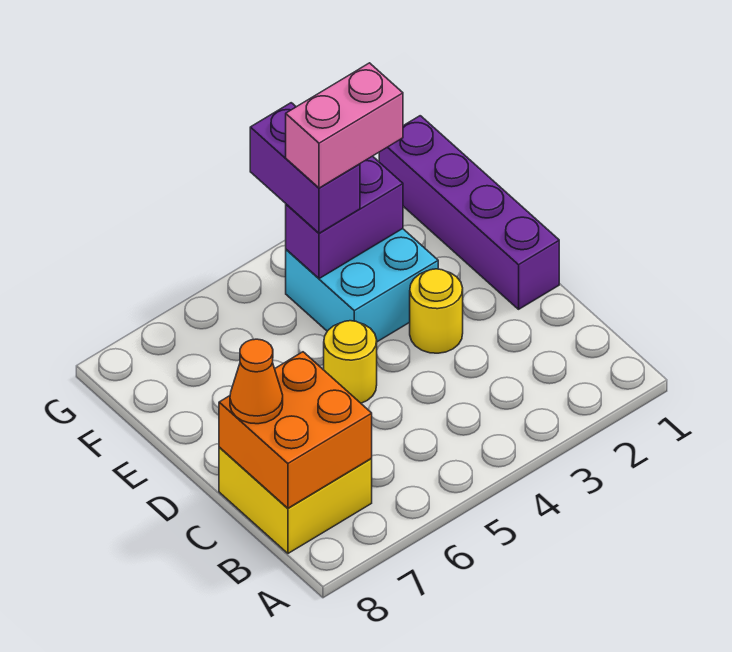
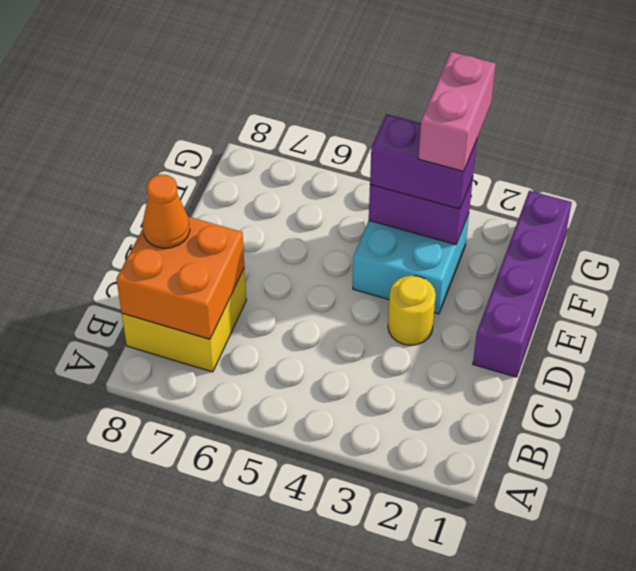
yellow round brick D5 level 1 -> none
pink brick F3:F4 level 4 -> pink brick F3:G3 level 4
purple brick F4:G4 level 3 -> purple brick F3:F4 level 3

